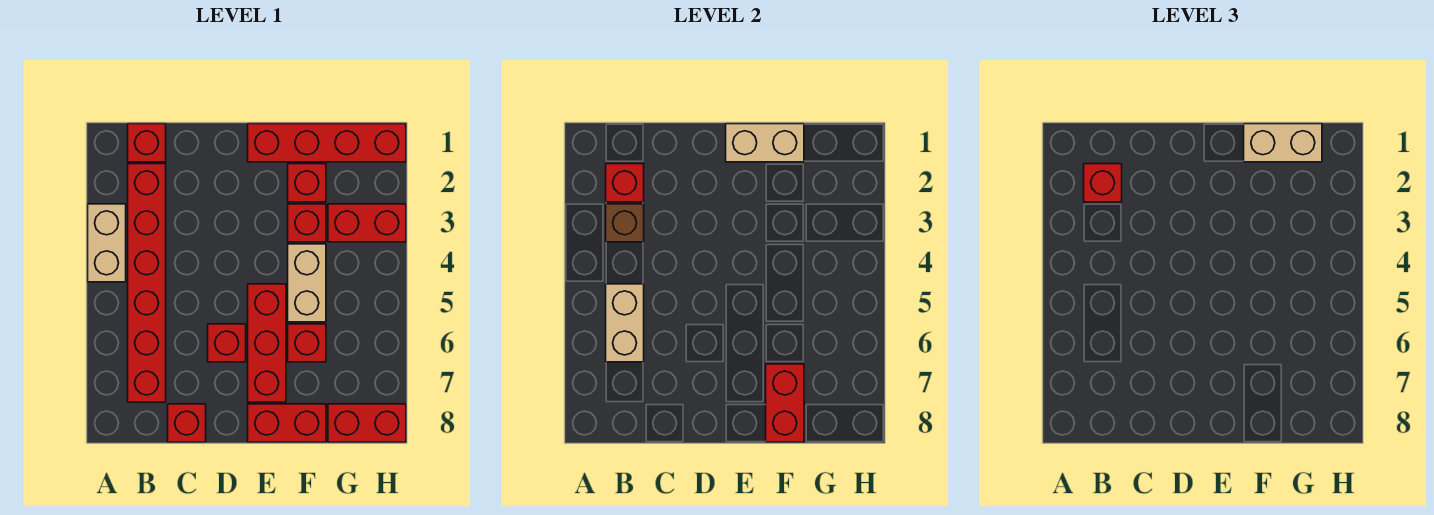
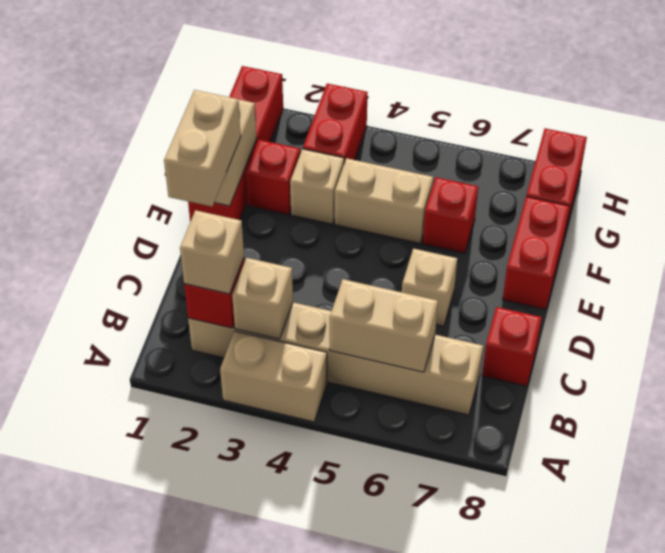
red brick B1 level 1 -> none
red brick B2:B7 level 1 -> tan brick B2:B7 level 1
red brick B2 level 3 -> tan brick B2 level 3
brown brick B3 level 2 -> tan brick B3 level 2
red brick D6 level 1 -> tan brick D6 level 1
red brick E5:E7 level 1 -> none
tan brick F1:G1 level 3 -> tan brick D1:E1 level 3
red brick F3 level 1 -> tan brick F3 level 1
red brick F7:F8 level 2 -> none

